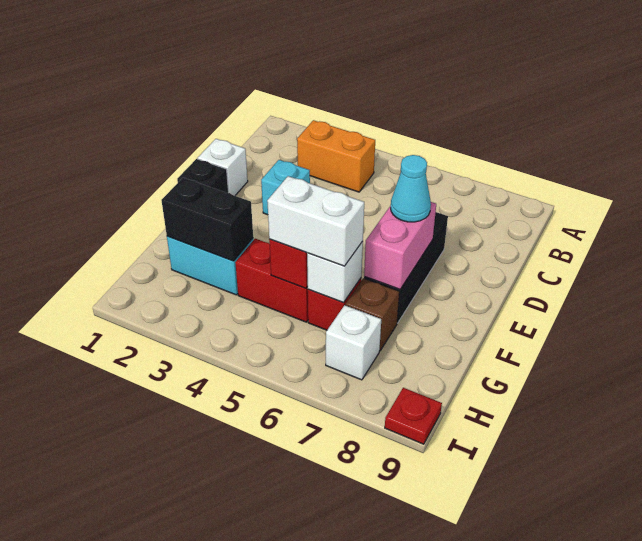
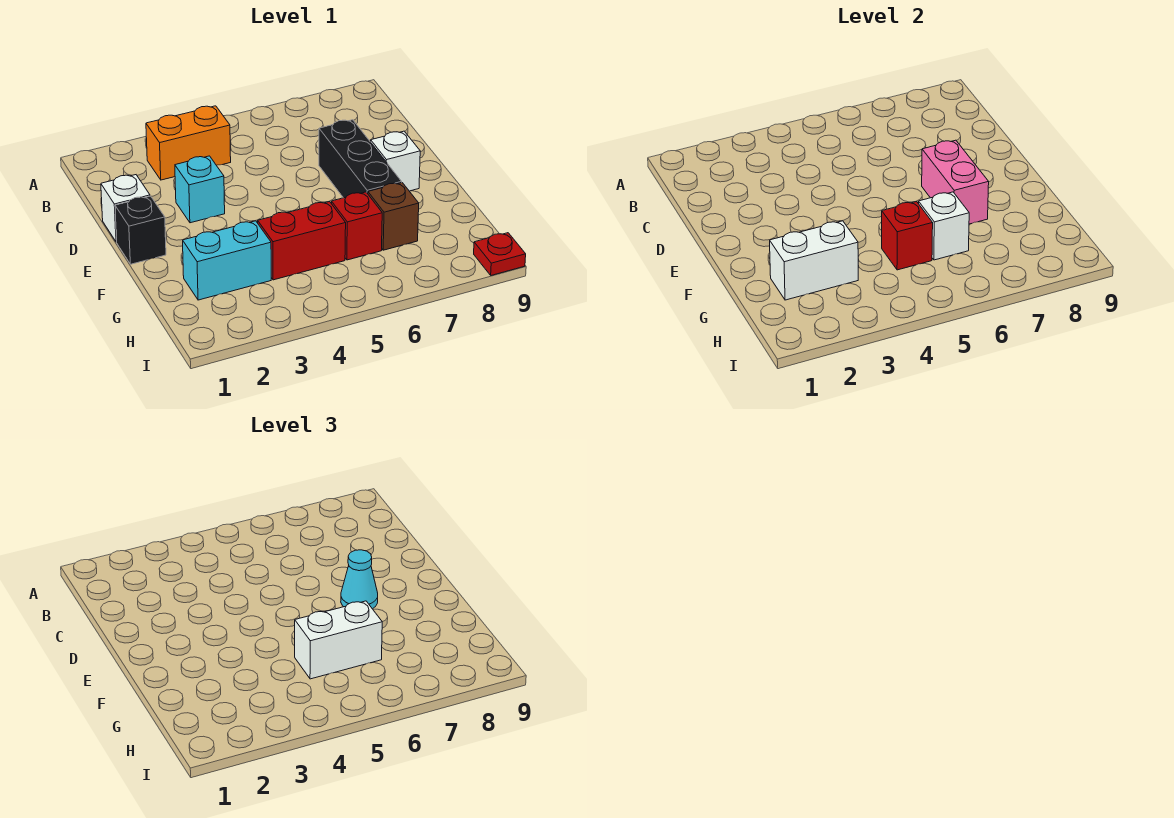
black brick G2:G3 level 2 -> white brick G2:G3 level 2
white brick H7 level 1 -> white brick E8 level 1

